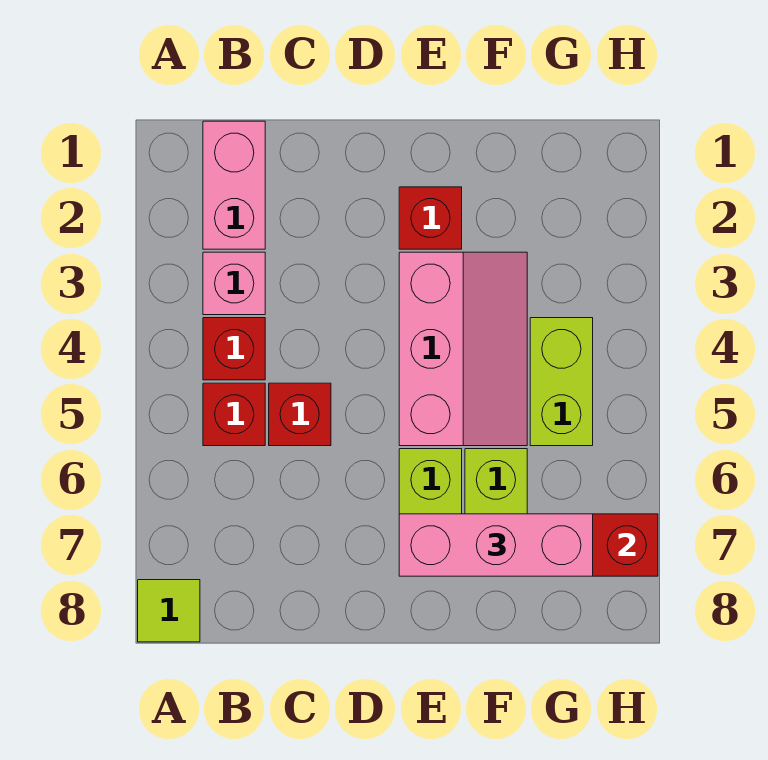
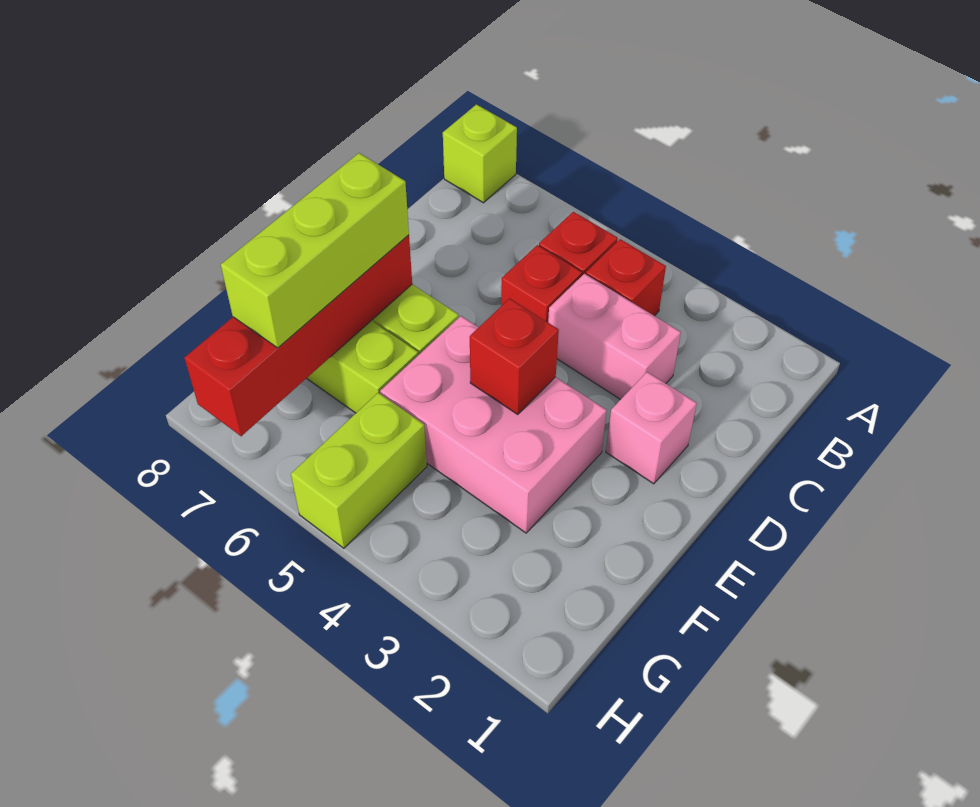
lime tile A8 level 1 -> lime brick A8 level 1
pink brick B1:B2 level 1 -> pink brick C3:C4 level 1
pink brick B3 level 1 -> pink brick D2 level 1
red brick E2 level 1 -> red brick E4 level 2
pink slope E3:F5 level 1 top E -> pink brick E3:F5 level 1
pink brick E7:G7 level 3 -> lime brick E7:G7 level 3
lime brick G4:G5 level 1 -> lime brick G5:H5 level 1

